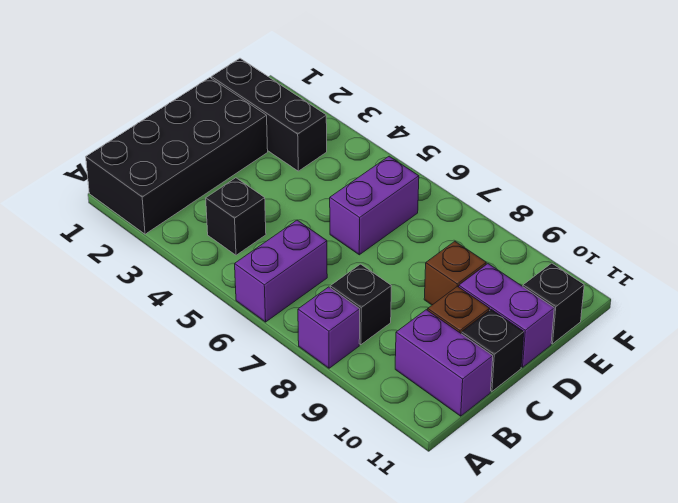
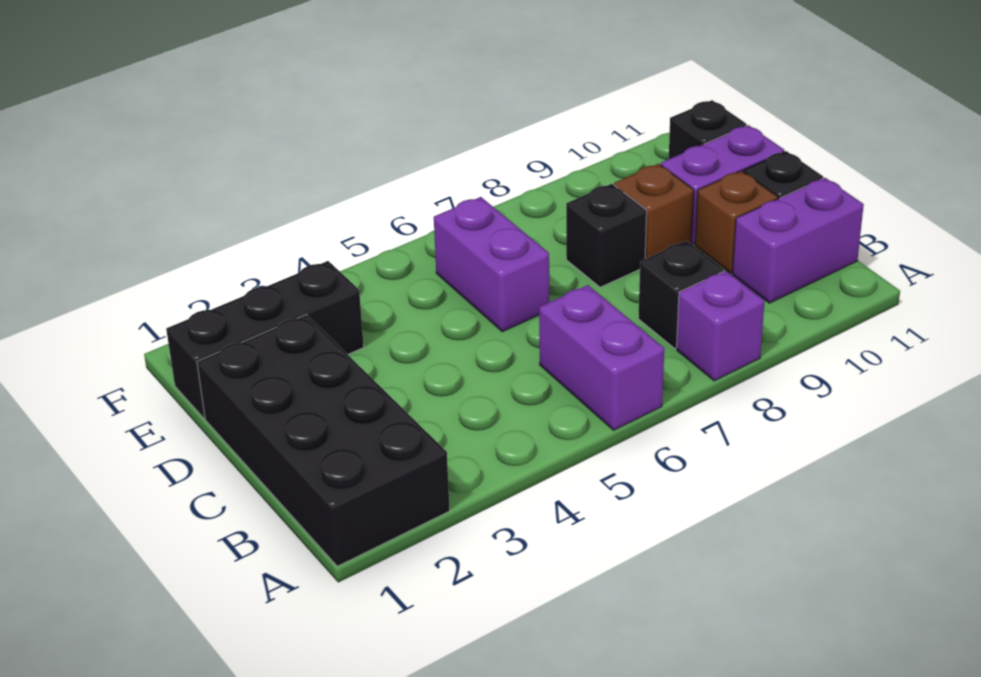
black brick B4 level 1 -> black brick D8 level 1

